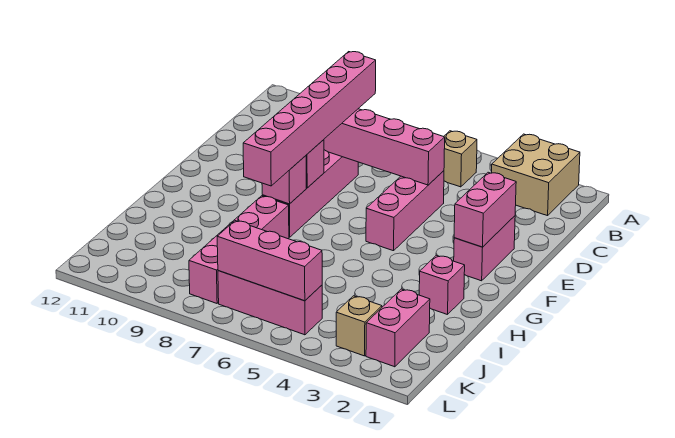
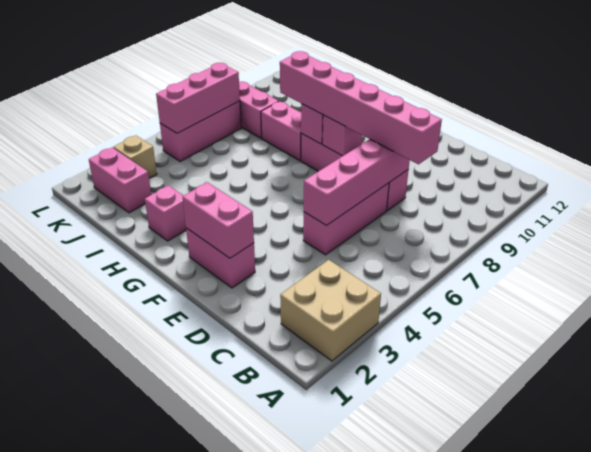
tan brick B5 level 1 -> none
pink brick D5:F5 level 1 -> pink brick D5:D7 level 1

